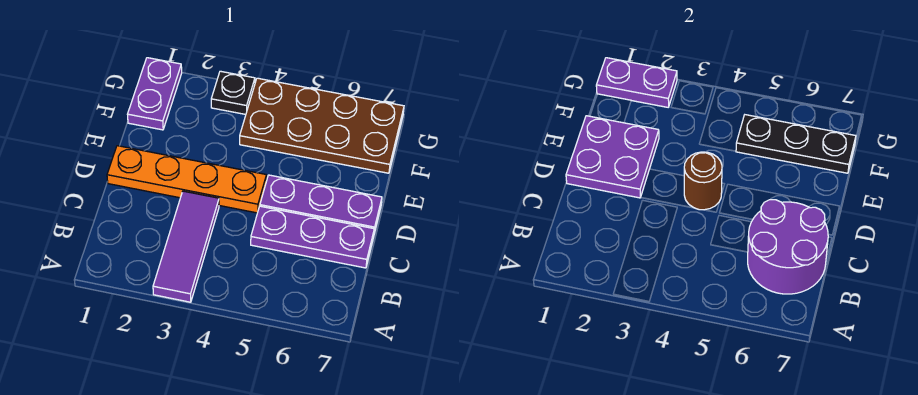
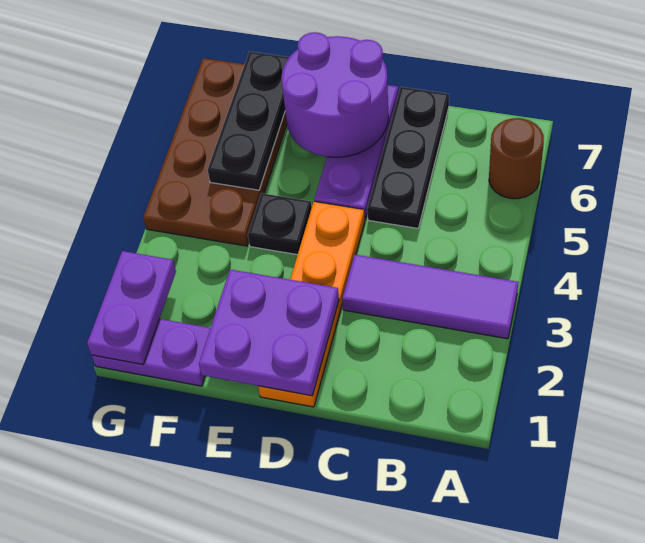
purple round brick B6:C7 level 2 -> purple round brick D6:E7 level 2
purple plate C5:C7 level 1 -> black plate C5:C7 level 1
brown round brick D4 level 2 -> brown round brick A6 level 1
black plate G3 level 1 -> black plate E4 level 1

